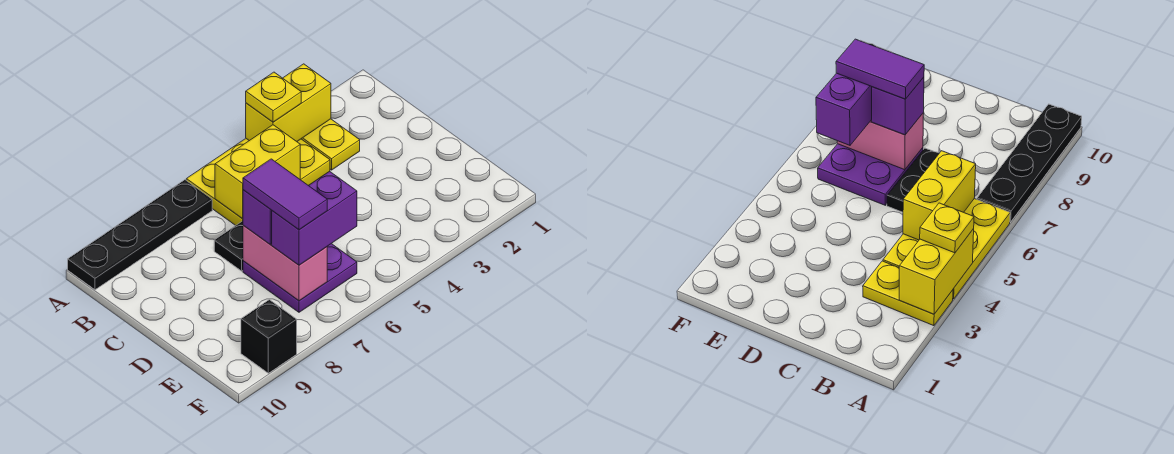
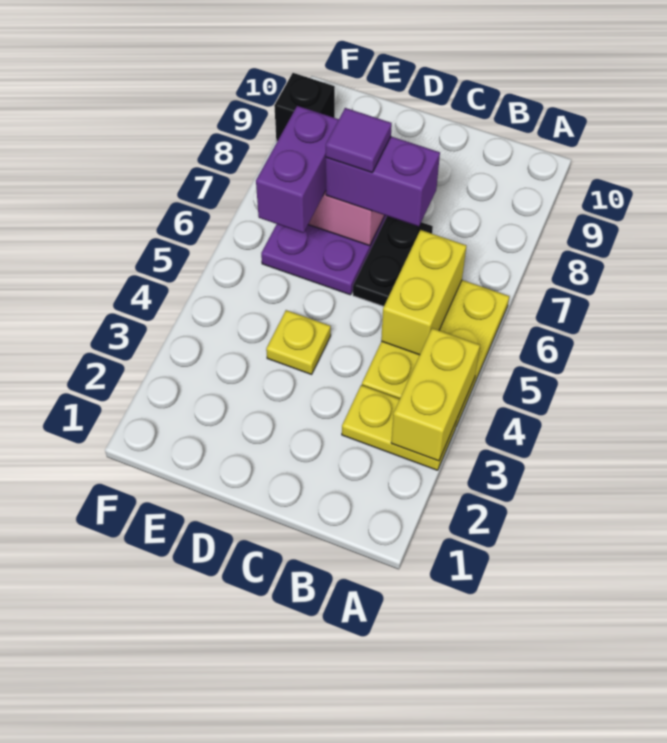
yellow plate A4 level 3 -> yellow plate D4 level 1
black plate A7:A10 level 1 -> none
purple brick D7 level 3 -> purple brick C7:D7 level 3
purple tile D7:E7 level 4 -> purple tile D7 level 4

